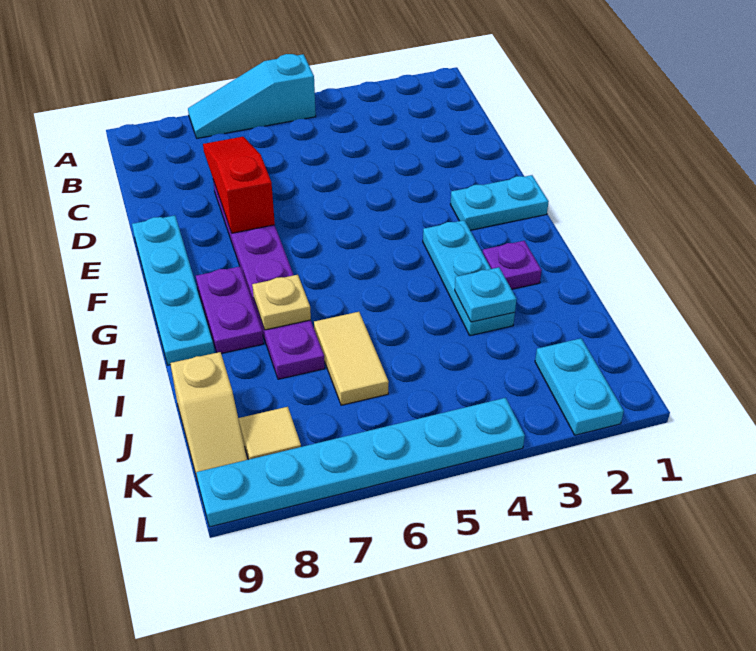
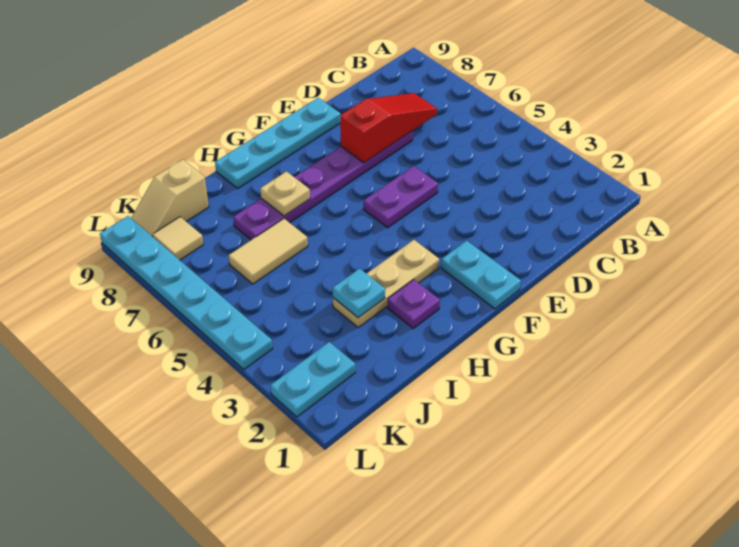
cyan slope A5:A7 level 1 top 5 -> none
cyan plate G3:I3 level 1 -> tan plate G3:I3 level 1
purple plate G8:H8 level 1 -> purple plate E5:F5 level 1

